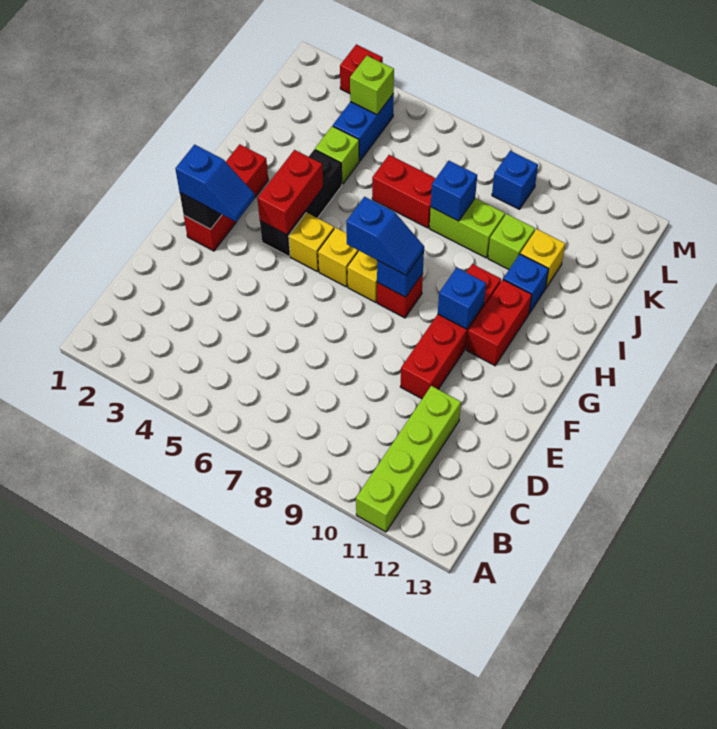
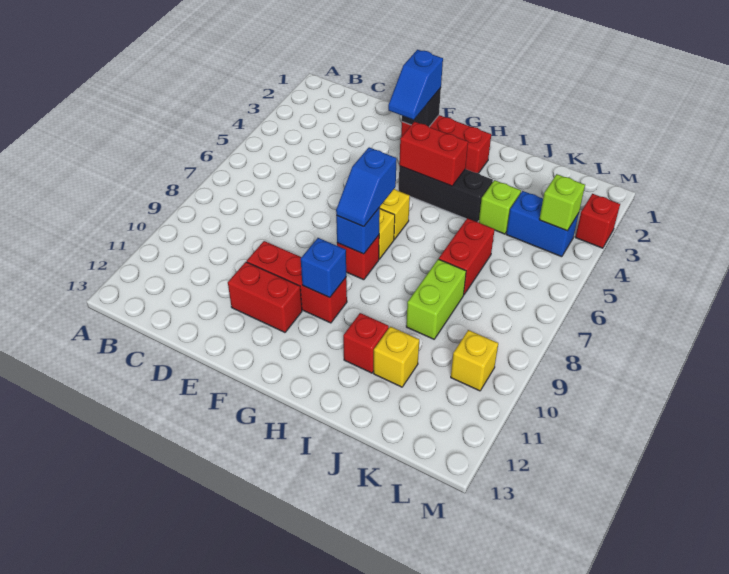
lime brick A11:D11 level 1 -> none
red brick E10:H10 level 1 -> red brick E10:G10 level 1
yellow brick G5 level 1 -> yellow brick L10 level 1
red brick G11:H11 level 1 -> red brick E11:F11 level 1
blue brick I11 level 1 -> red brick I11 level 1
blue brick J8 level 2 -> none
lime brick J10 level 1 -> none
blue brick L9 level 1 -> none

